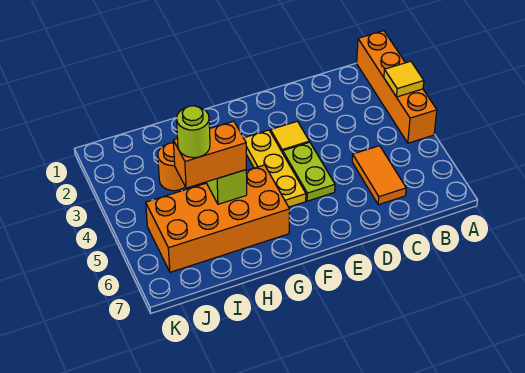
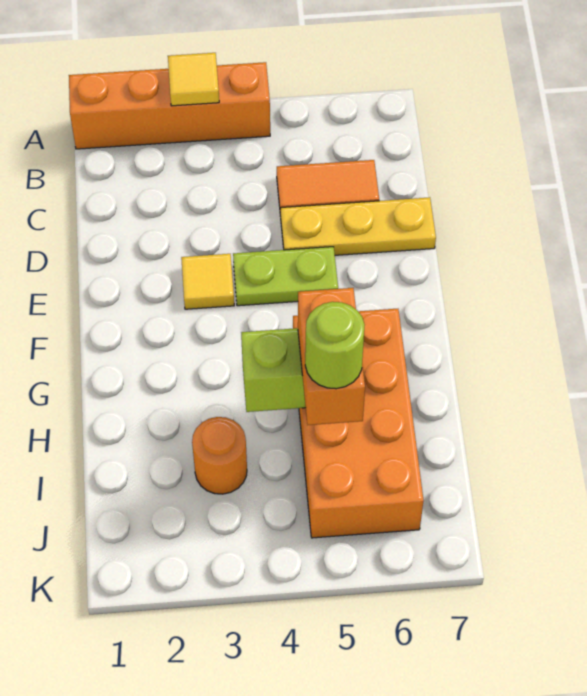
yellow plate F3:F5 level 1 -> yellow plate D5:D7 level 1

